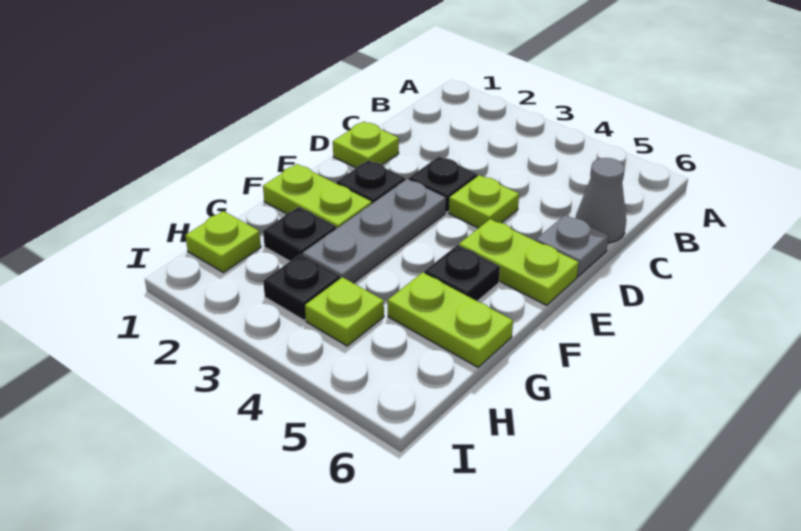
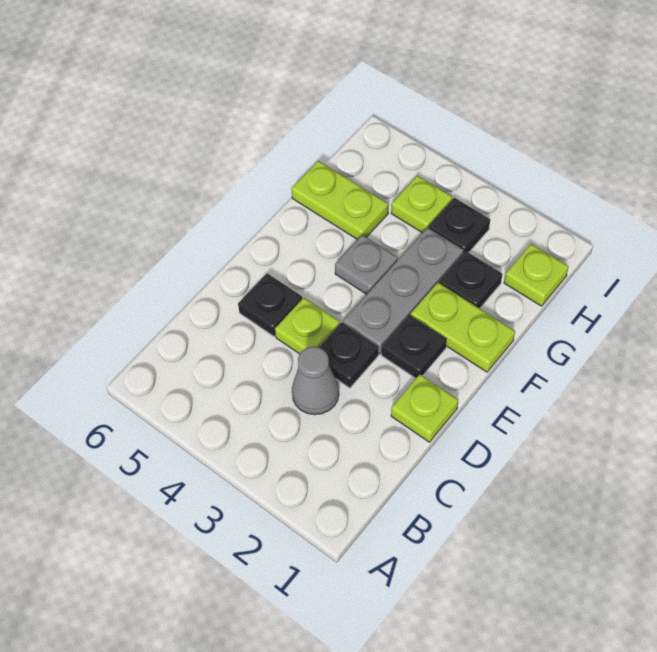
grey cone C6 level 1 -> grey cone C3 level 1
grey plate D6 level 1 -> grey plate F4 level 1
lime plate E5:E6 level 1 -> none
black plate F5 level 1 -> black plate D5 level 1

